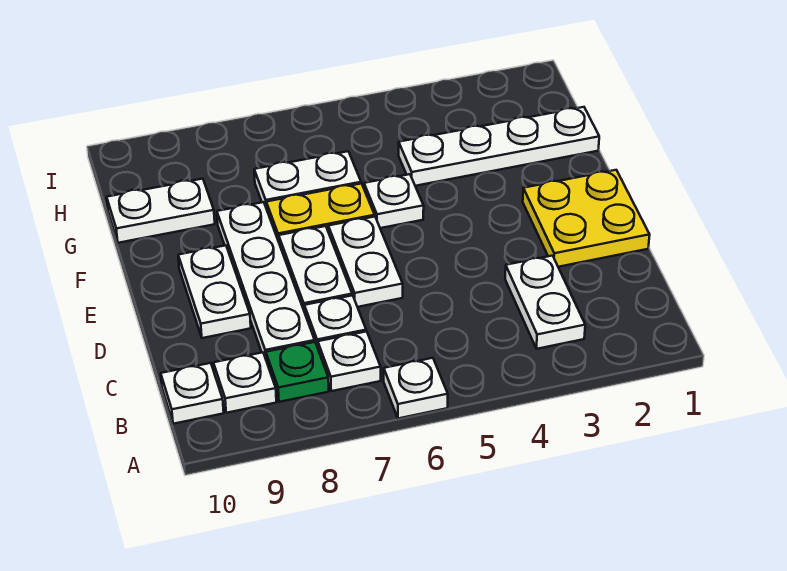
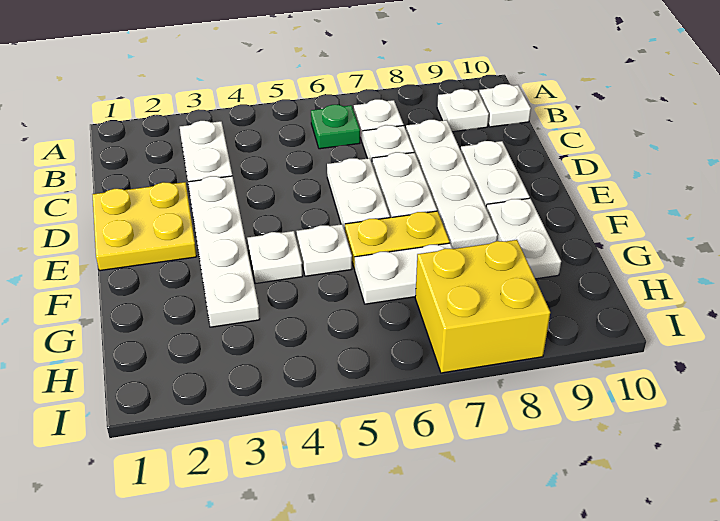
white plate A6 level 1 -> white plate F4 level 1
green plate B8 level 1 -> green plate B6 level 1
white plate G1:G4 level 1 -> white plate D3:G3 level 1
white plate G9:G10 level 1 -> white plate F9:G9 level 1
none -> yellow brick H7:I8 level 1

